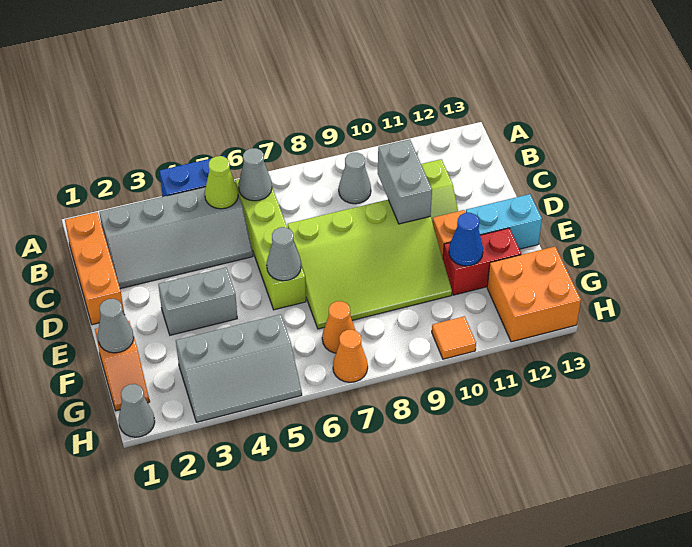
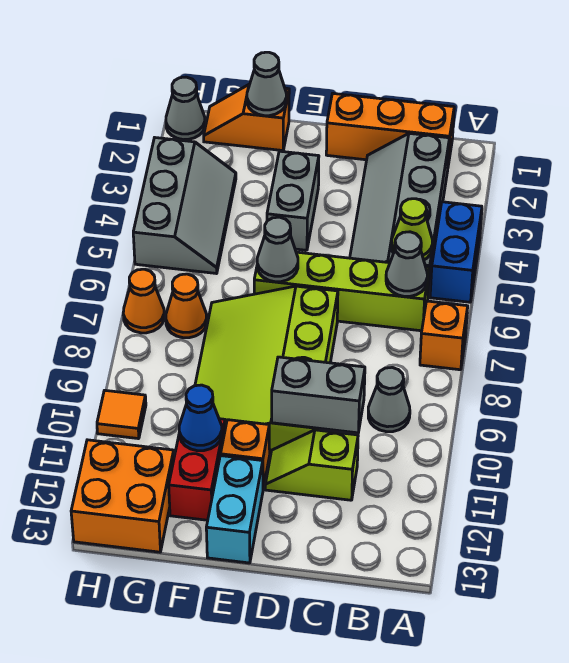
none -> orange brick A7 level 1
grey slope G3:H5 level 1 top G -> grey slope G3:H5 level 1 top H

